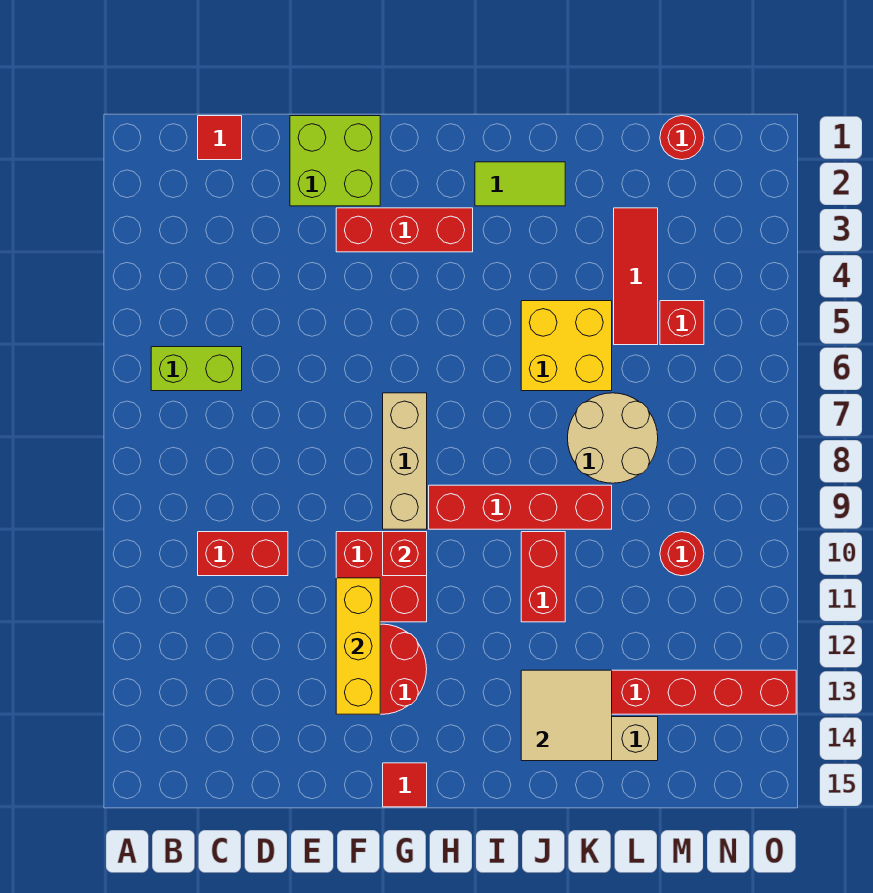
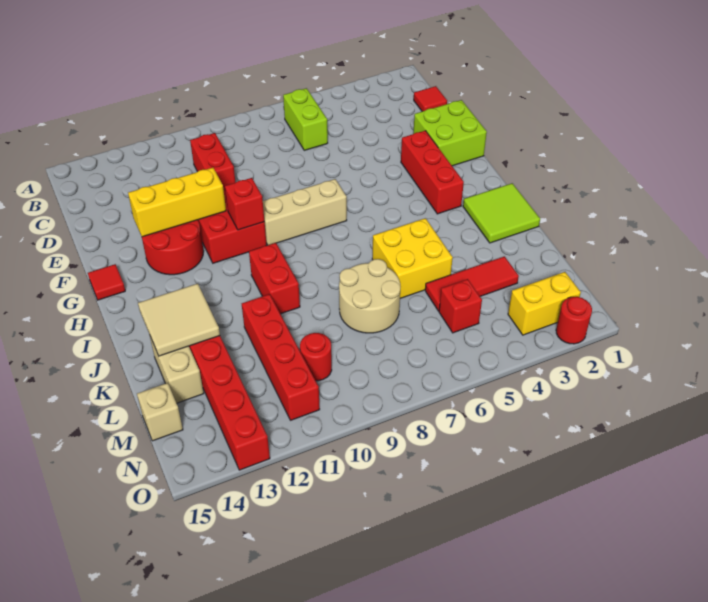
red brick H9:K9 level 1 -> red brick K11:N11 level 1
lime tile I2:J2 level 1 -> lime tile I1:J2 level 1
red brick J10:J11 level 1 -> red brick I10:J10 level 1
red round brick M1 level 1 -> red round brick O2 level 1
none -> tan brick M15 level 1
none -> yellow brick N2:N3 level 1

